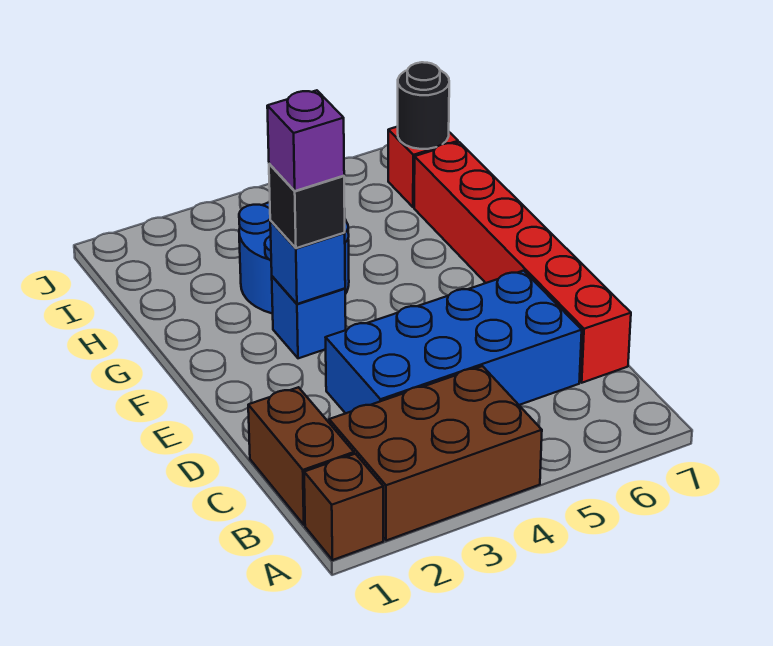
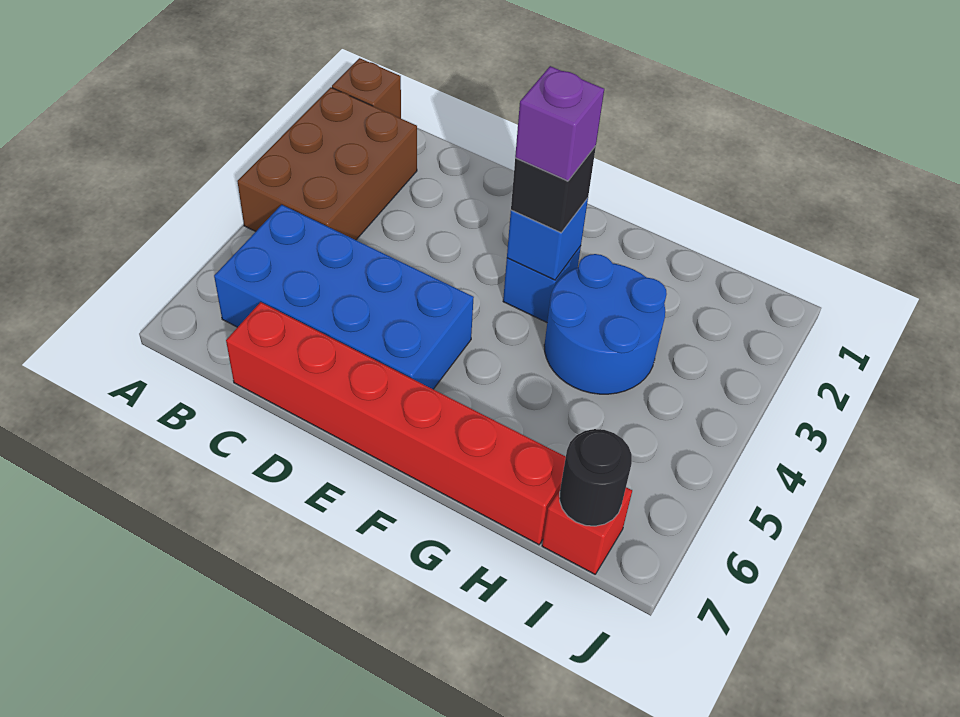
brown brick B1:C1 level 1 -> none
blue brick C3:D6 level 1 -> blue brick B5:E6 level 1

